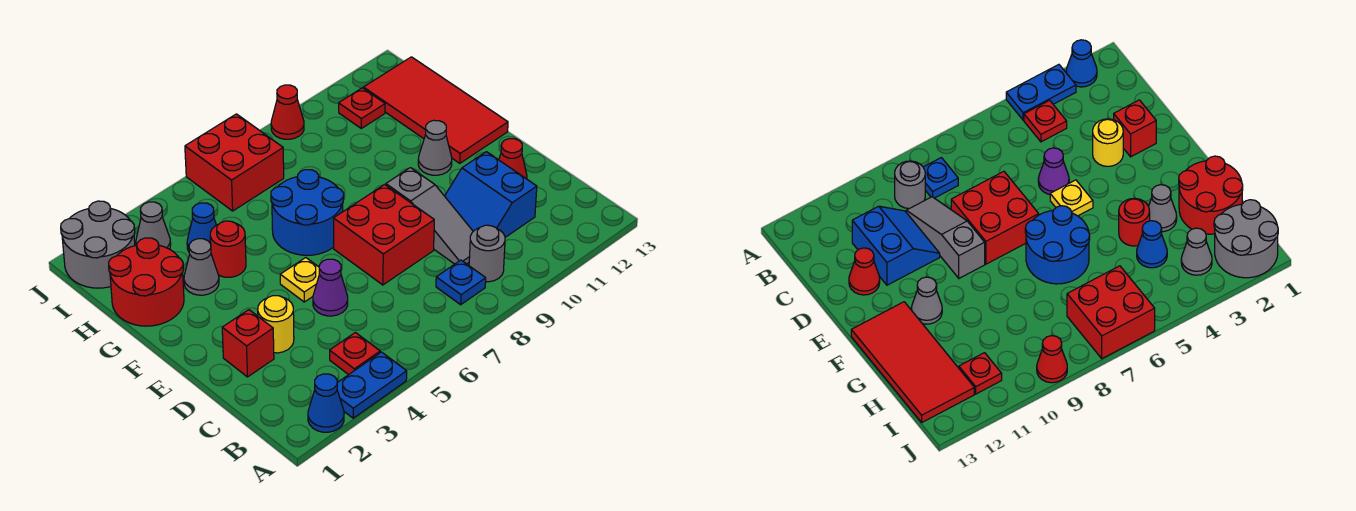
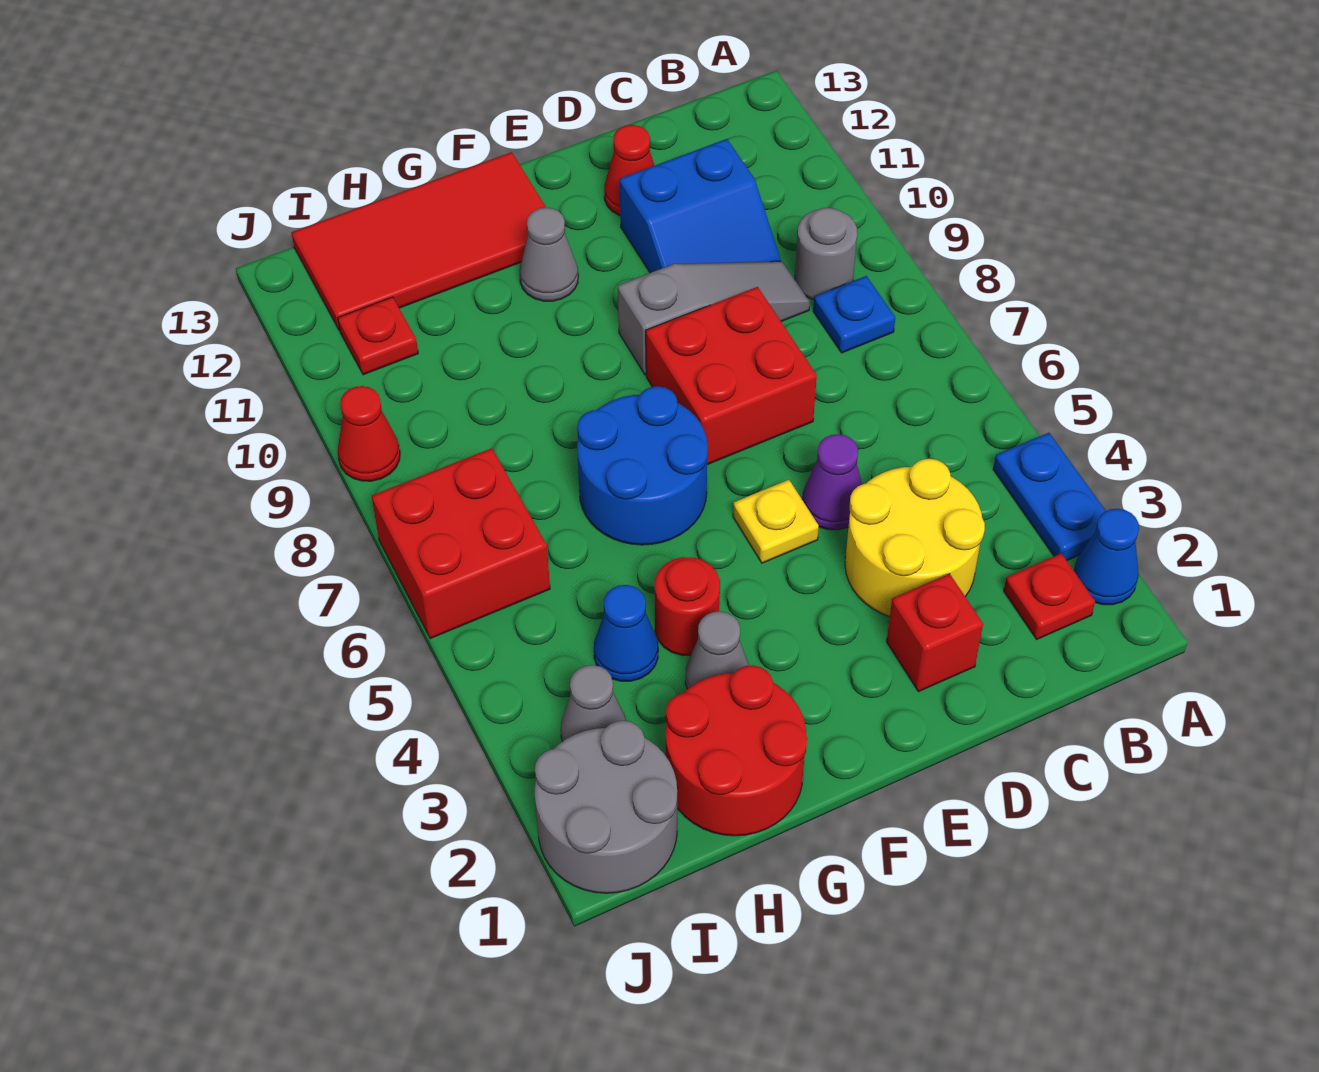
red plate B4 level 1 -> red plate B2 level 1
yellow round brick D3 level 1 -> yellow round brick C3:D4 level 1

